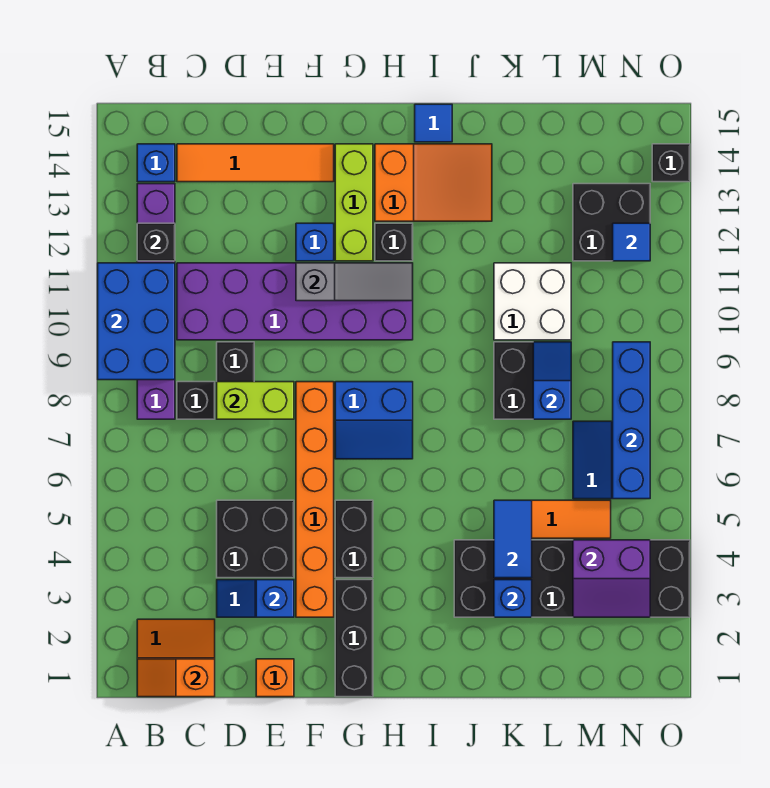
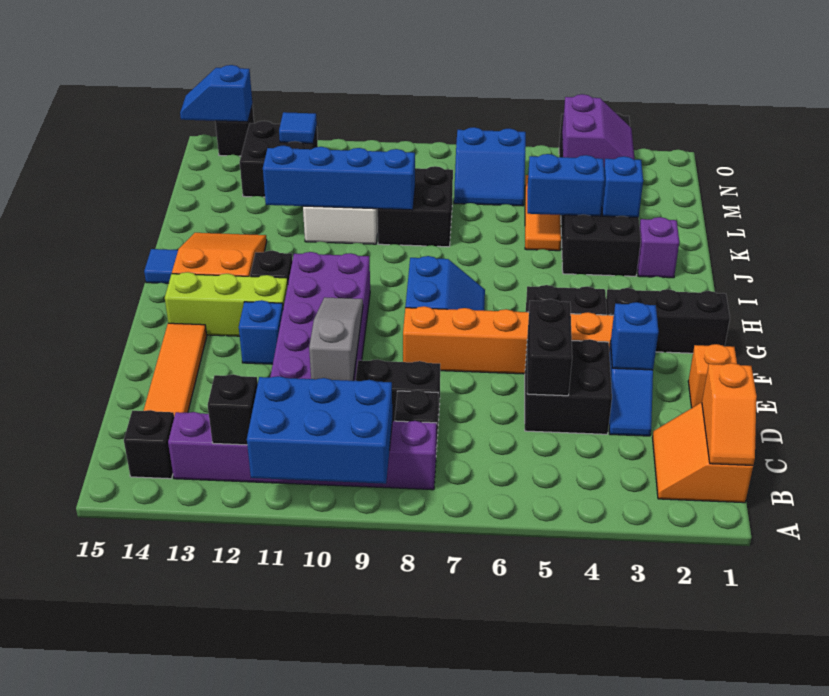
blue brick B14 level 1 -> black brick B14 level 1
none -> black brick D5:E5 level 2
lime brick D8:E8 level 2 -> none
grey slope F11:H11 level 2 top F -> grey slope D10:F10 level 2 top D
none -> purple brick J2 level 1
blue tile K4:K5 level 2 -> blue brick K4:K5 level 2
blue slope L8:L9 level 2 top 8 -> blue slope O14:O15 level 2 top 14
blue brick N6:N9 level 2 -> blue brick K9:K12 level 2

